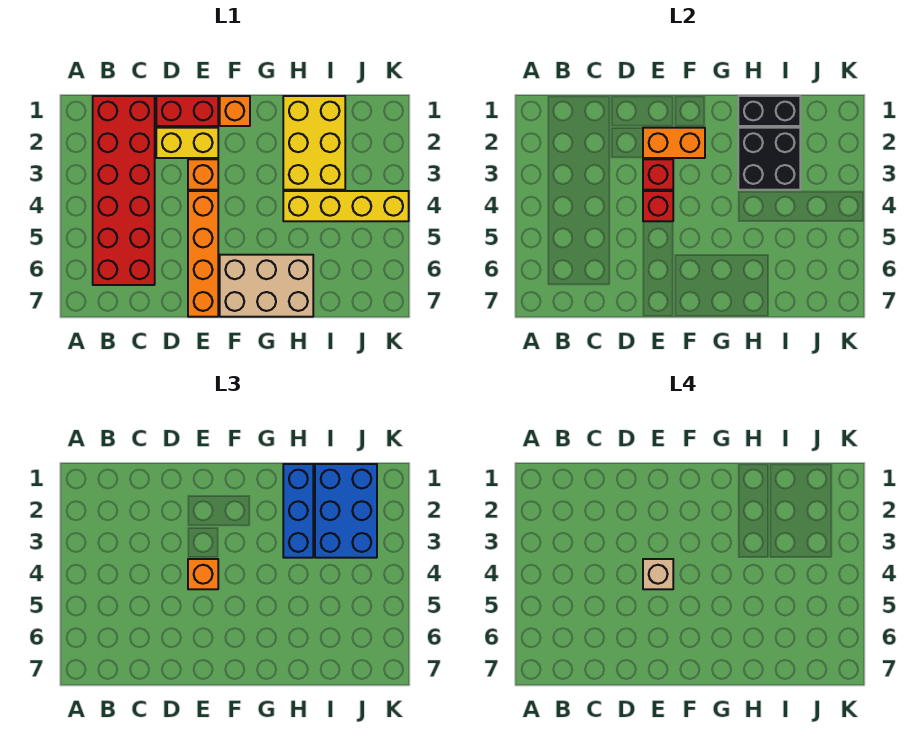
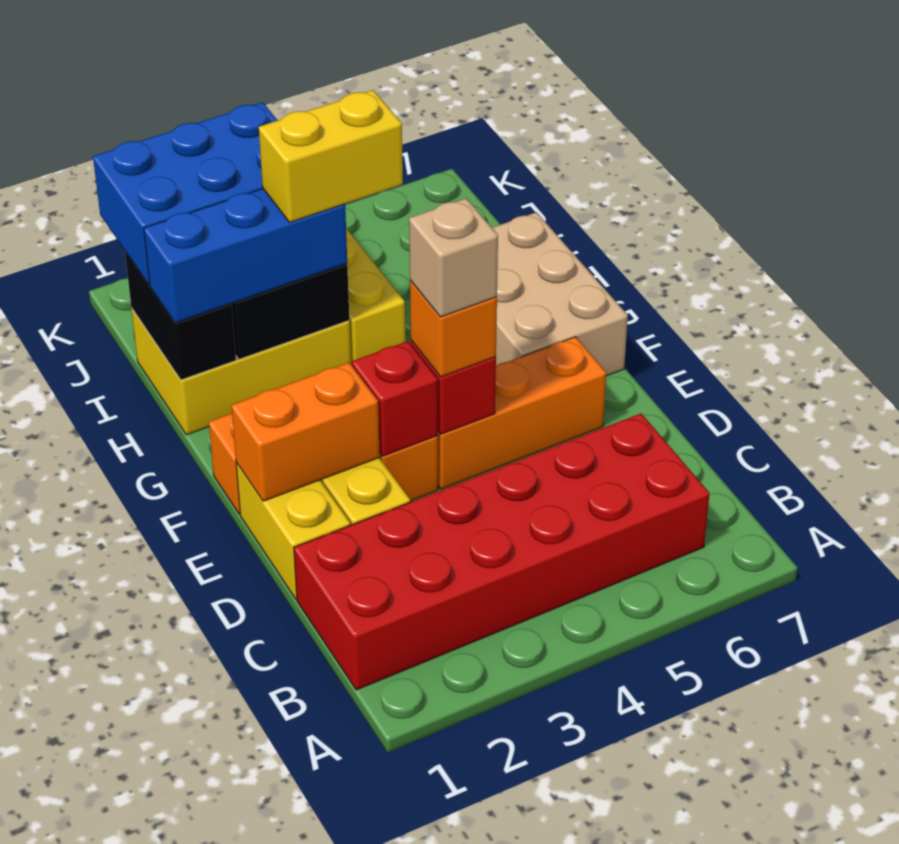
red brick D1:E1 level 1 -> yellow brick D1:E1 level 1
orange brick E2:F2 level 2 -> orange brick E1:E2 level 2
orange brick E4:E7 level 1 -> orange brick E4:E6 level 1
none -> yellow brick H3:H4 level 4

